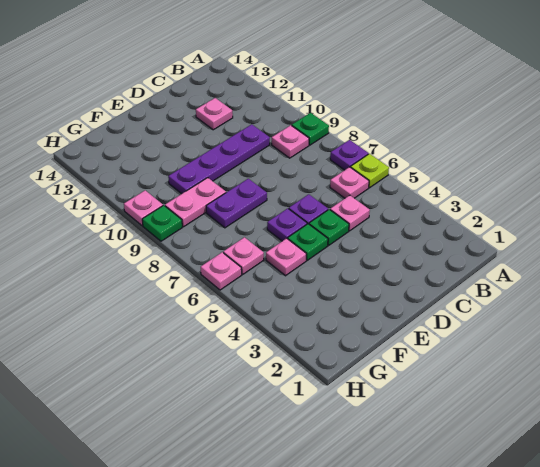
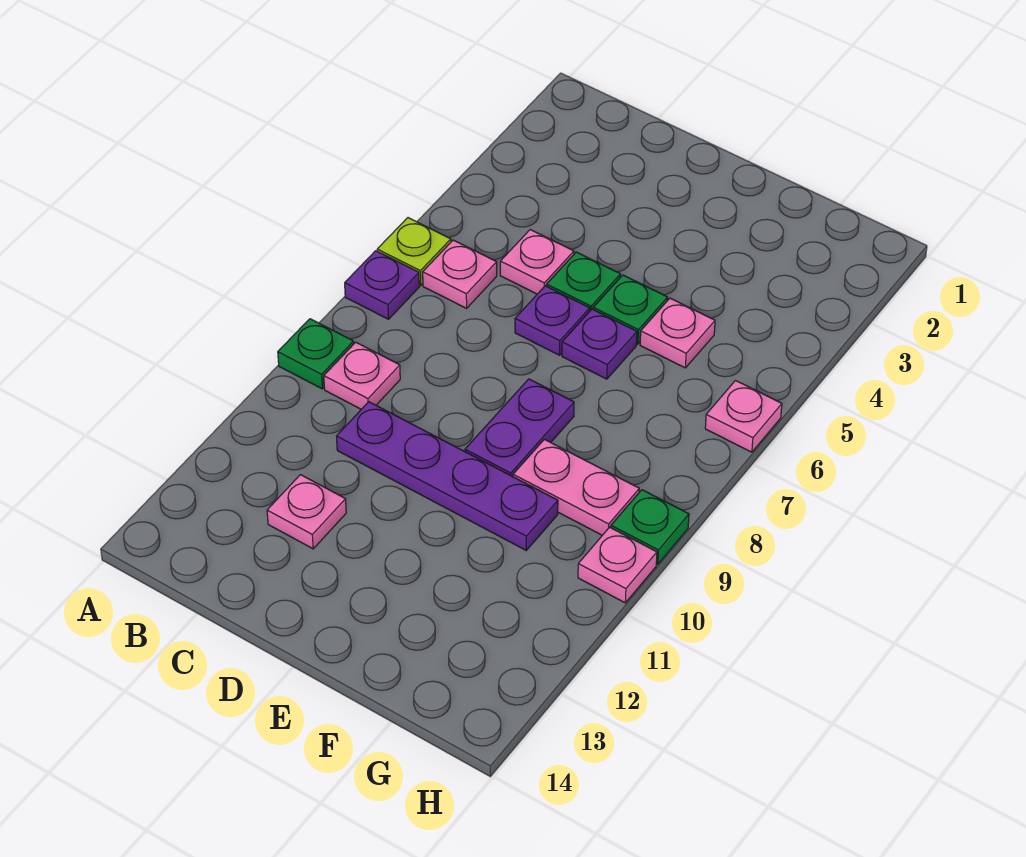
purple plate E8:F8 level 1 -> purple plate E8:E9 level 1
pink plate G6 level 1 -> none

